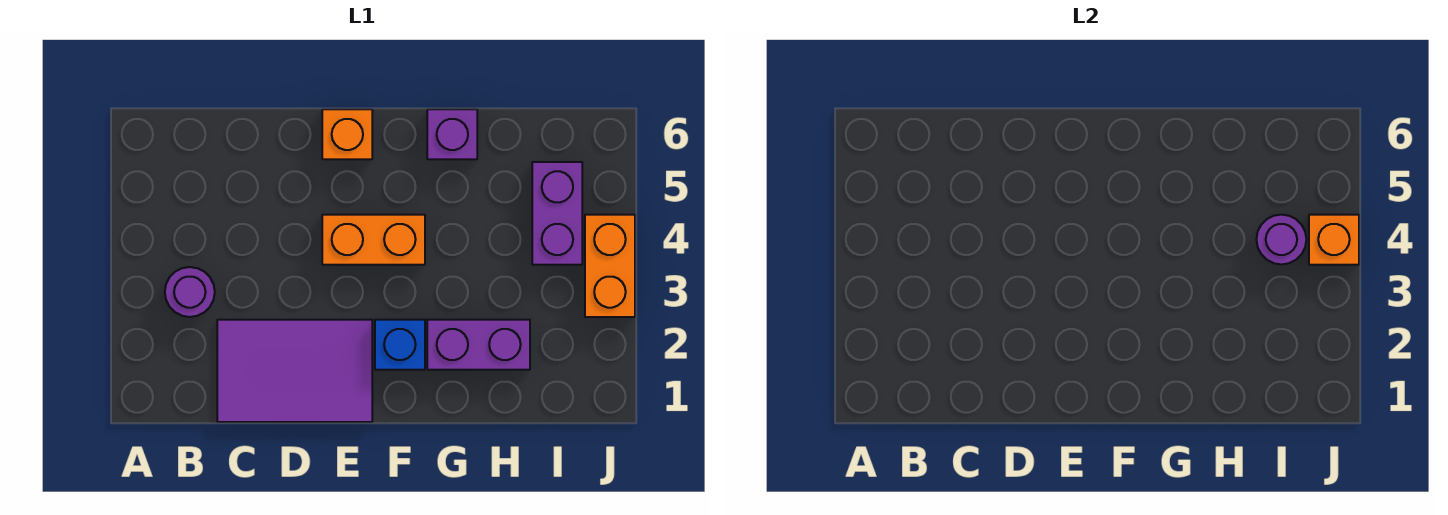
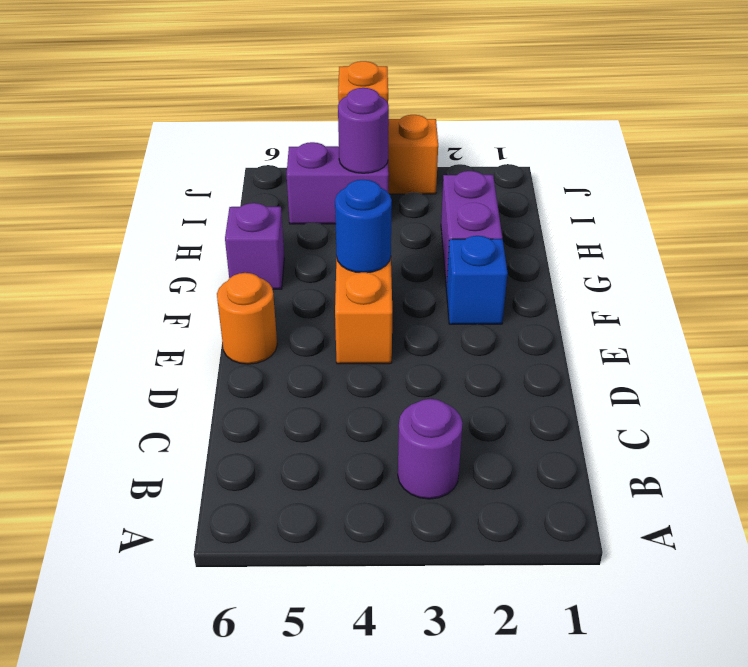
purple tile C1:E2 level 1 -> none
orange brick E6 level 1 -> orange round brick E6 level 1
none -> blue round brick F4 level 2

